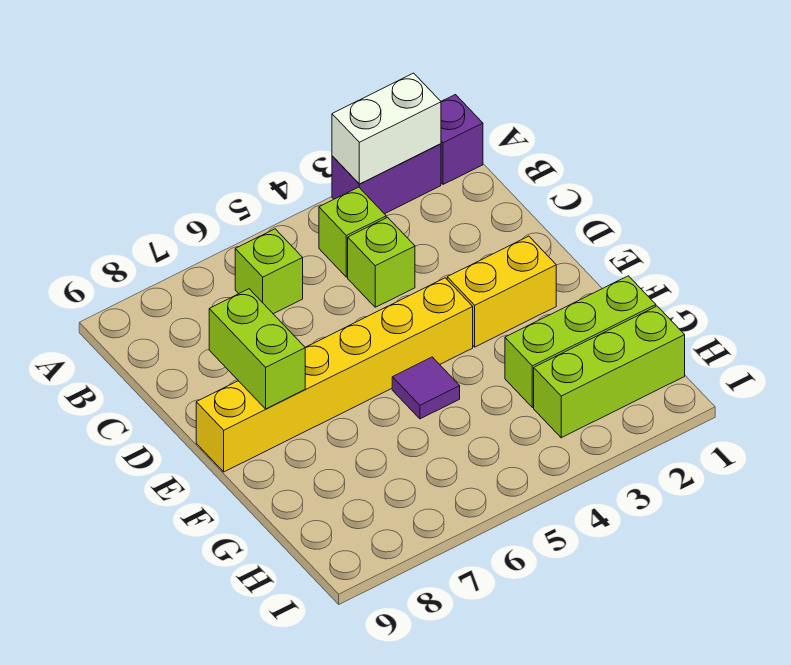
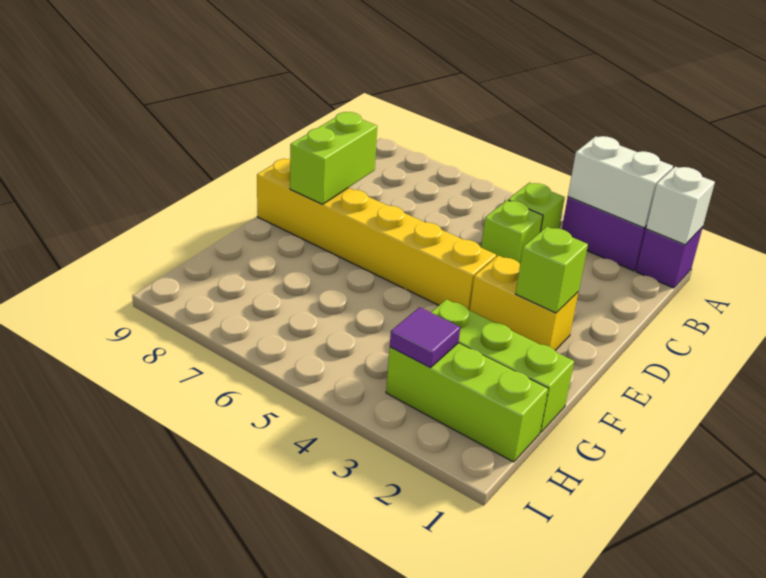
none -> white brick A1 level 2
lime brick B6 level 1 -> lime brick E2 level 2
purple tile F5 level 1 -> purple tile H3 level 2

